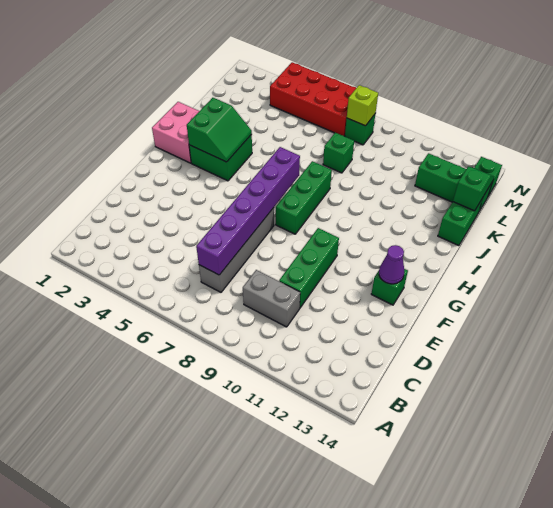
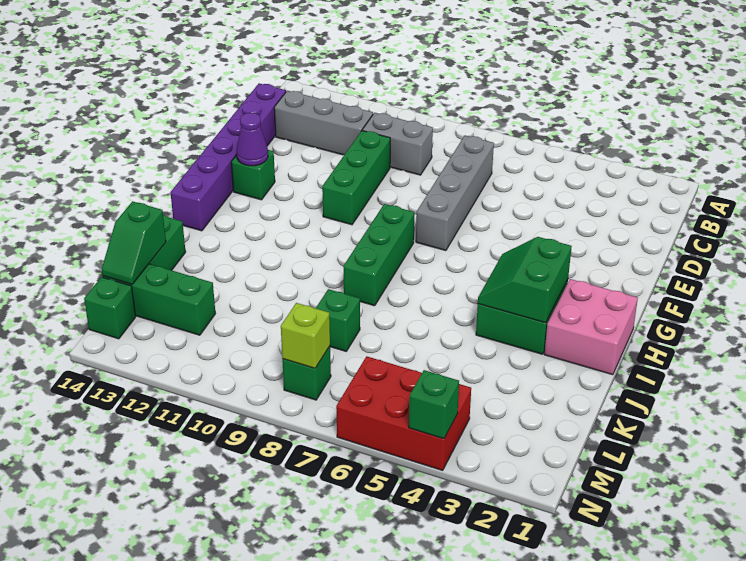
purple brick C7:H7 level 2 -> purple brick C14:H14 level 1
none -> grey brick C11:C13 level 1
red brick M4:N7 level 1 -> red brick M4:N6 level 1
none -> green brick N4 level 2

